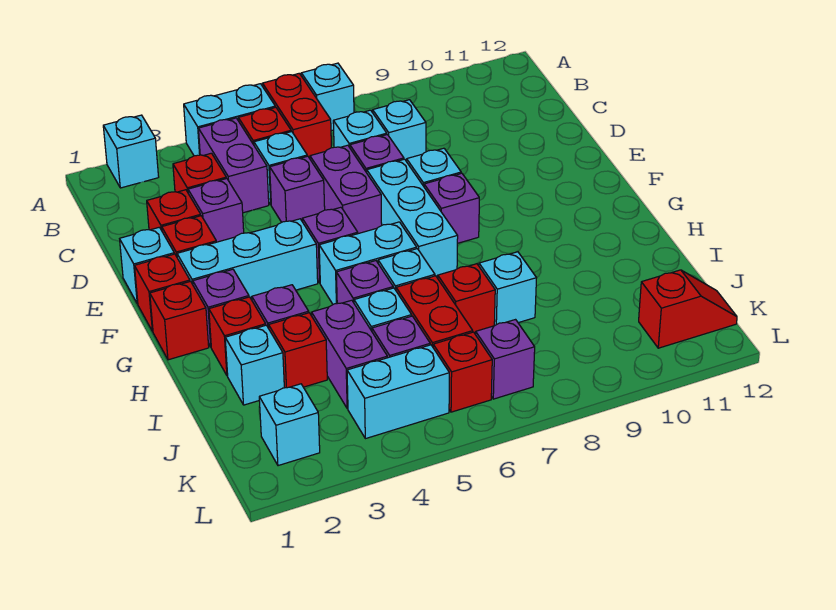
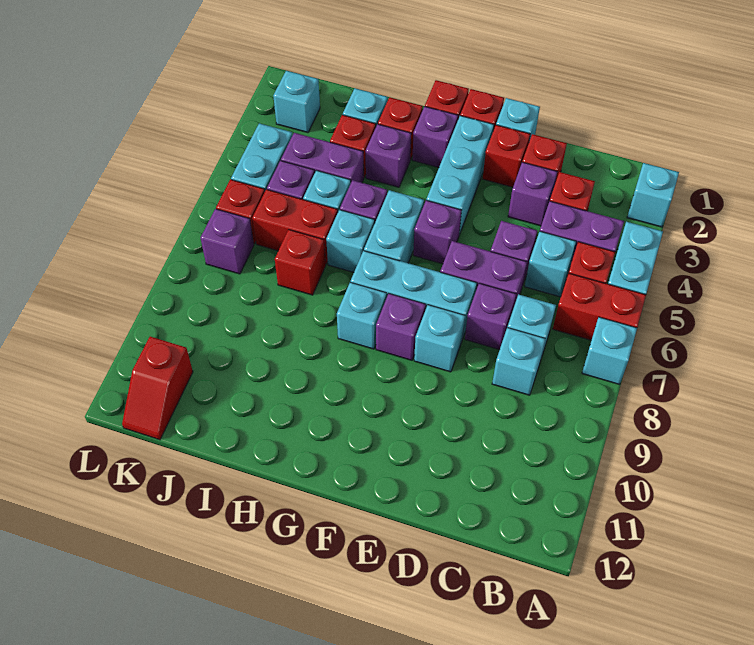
cyan brick I8 level 1 -> cyan brick G8 level 1

